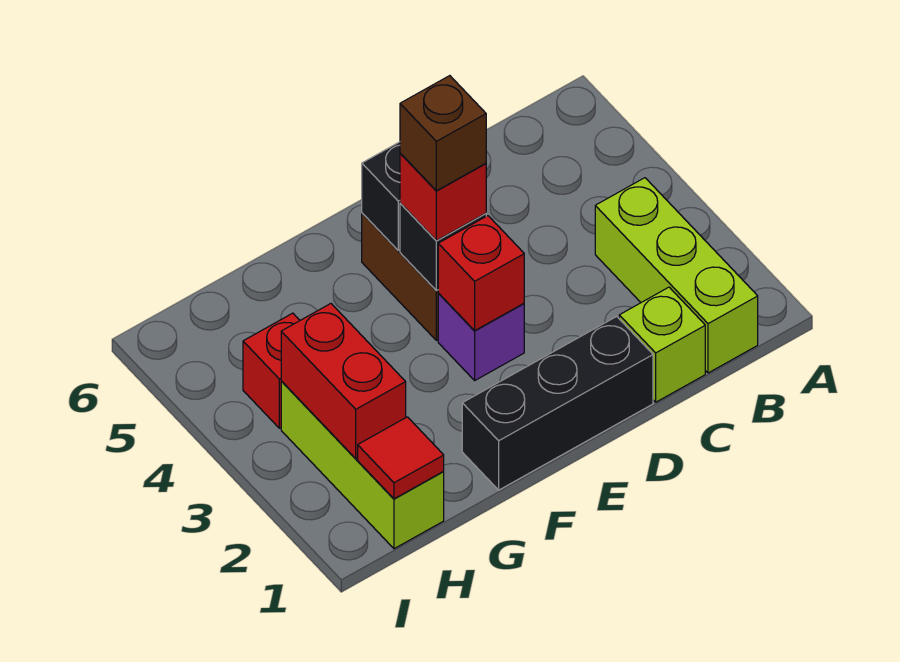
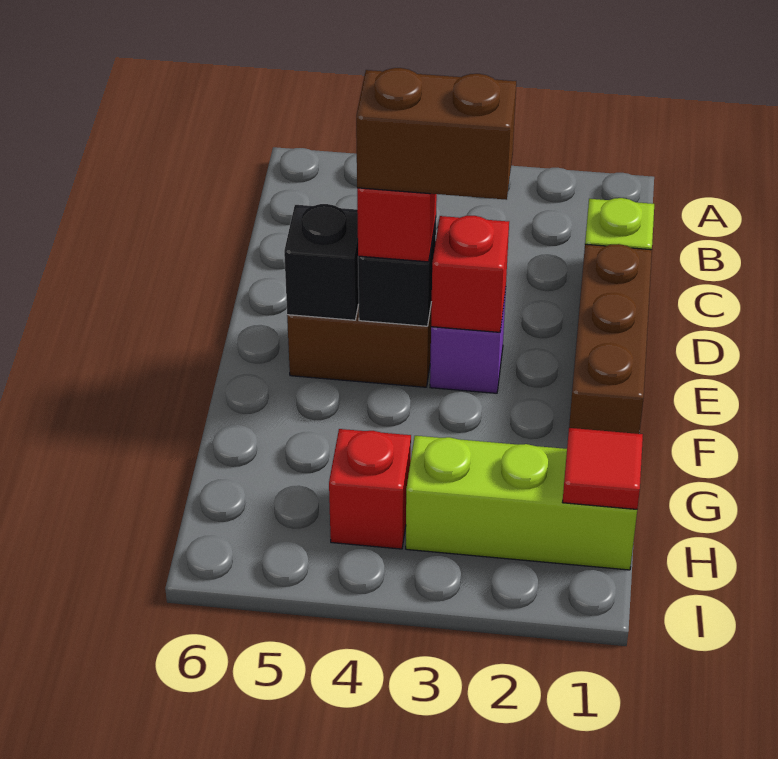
lime brick B1:B3 level 1 -> none
black brick D1:F1 level 1 -> brown brick D1:F1 level 1
brown brick E4 level 4 -> brown brick E3:E4 level 4
red brick H2:H3 level 2 -> none

